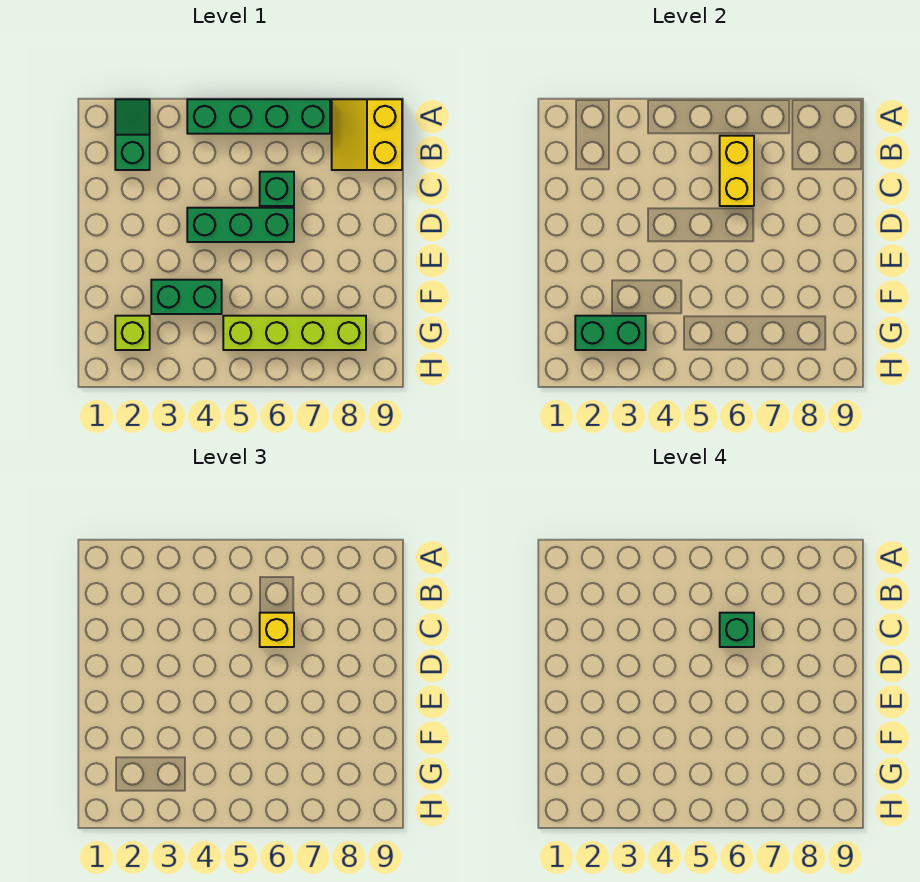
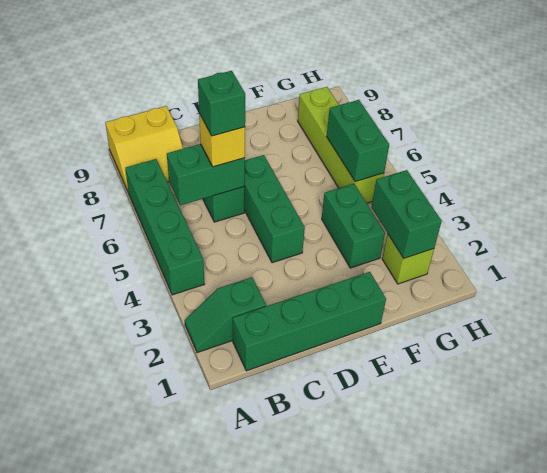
none -> green brick B1:E1 level 1
yellow brick B6:C6 level 2 -> green brick B6:C6 level 2
none -> green brick G5:G6 level 2

